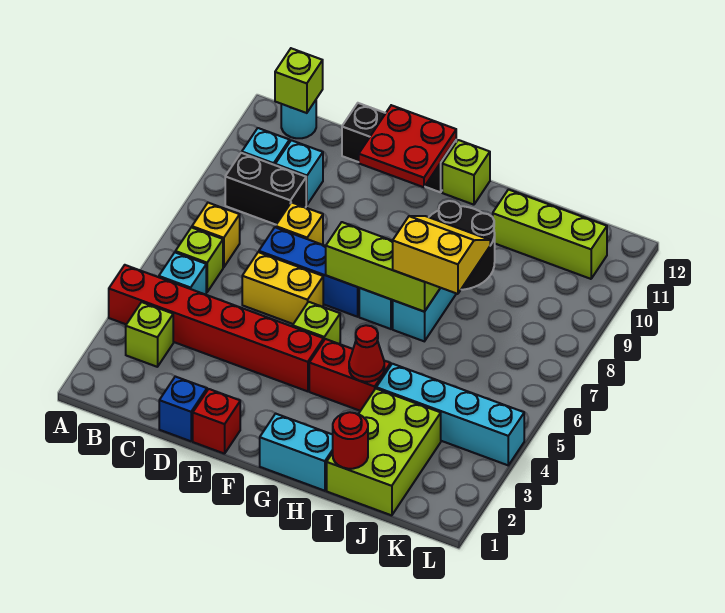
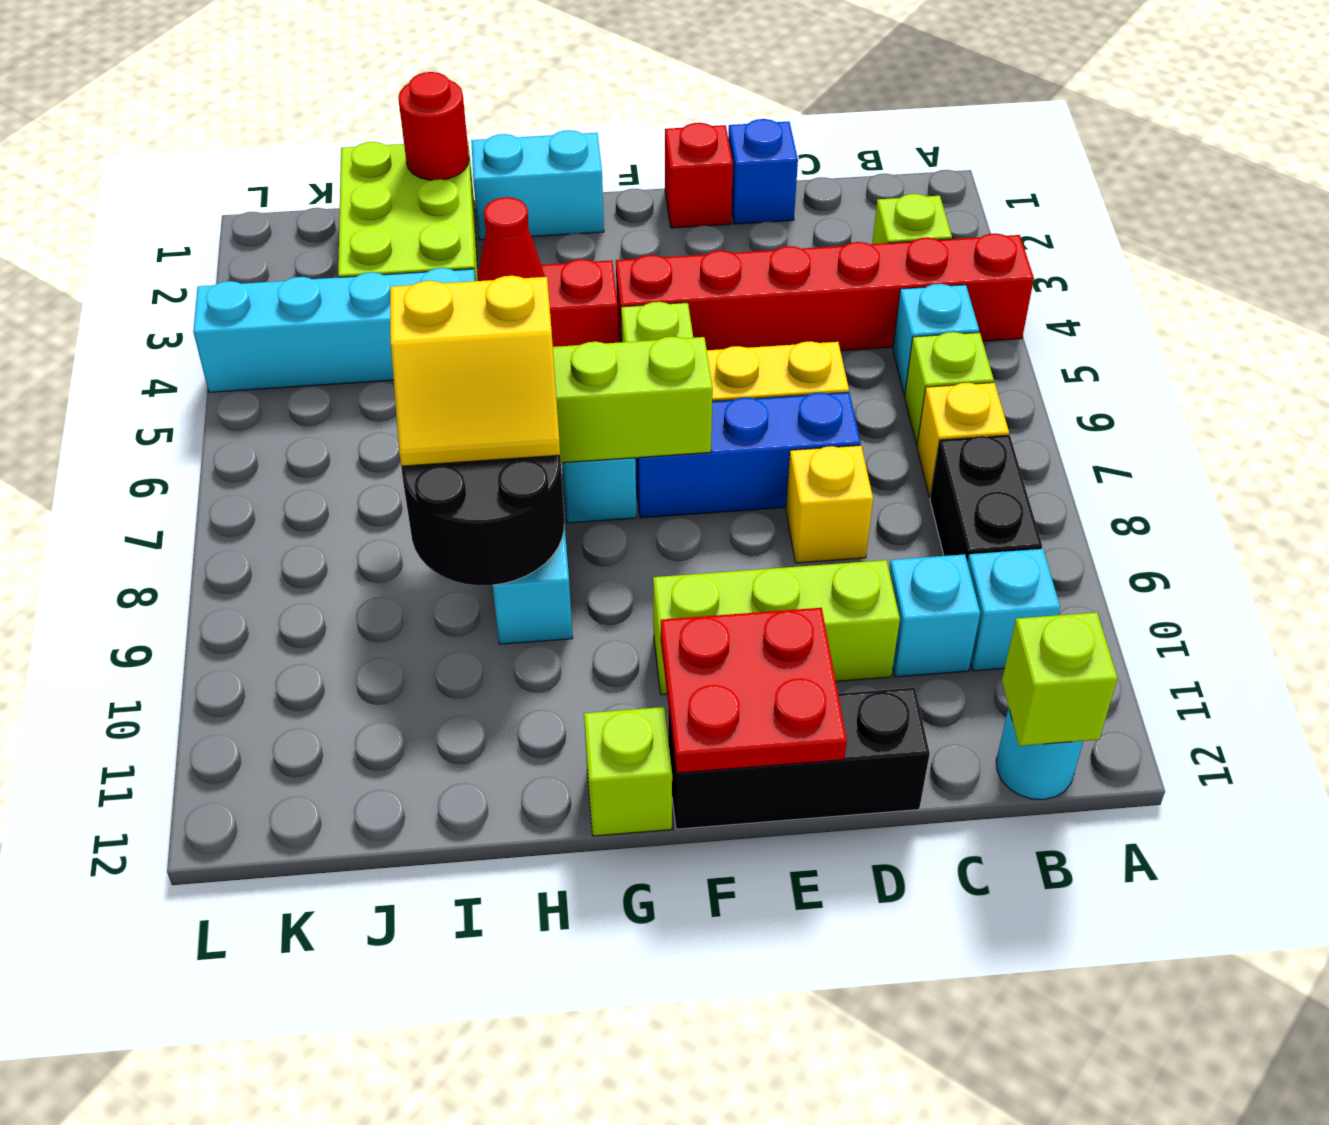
black brick B9:C9 level 1 -> black brick B8:B9 level 1
lime brick I11:K11 level 1 -> lime brick D10:F10 level 1

